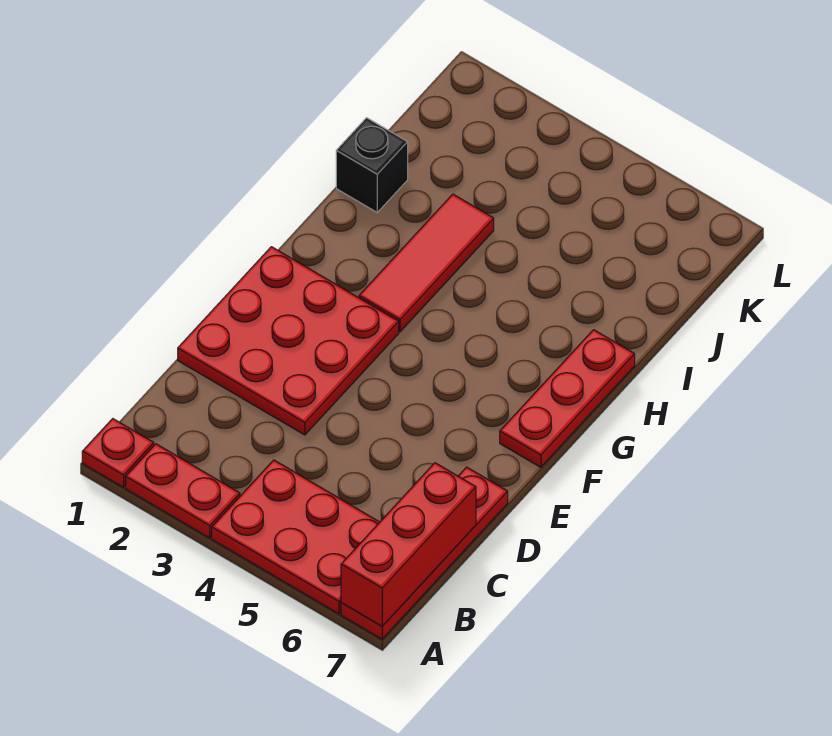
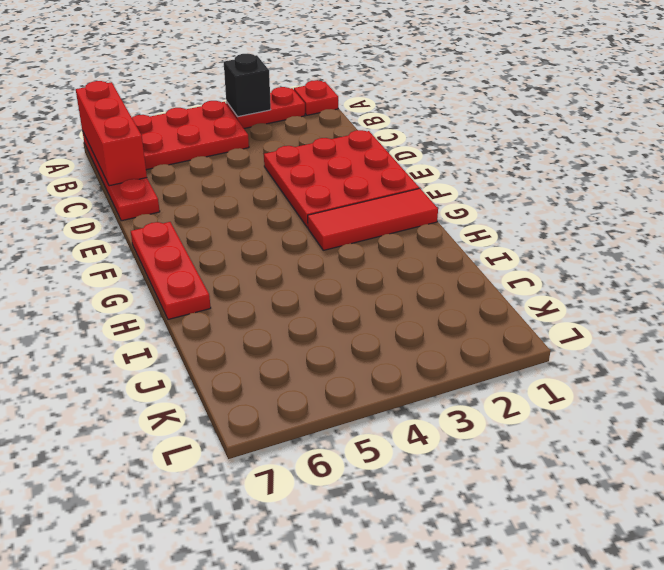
red tile G3:I3 level 1 -> red tile G1:G3 level 1
black brick I1 level 1 -> black brick A3 level 2

